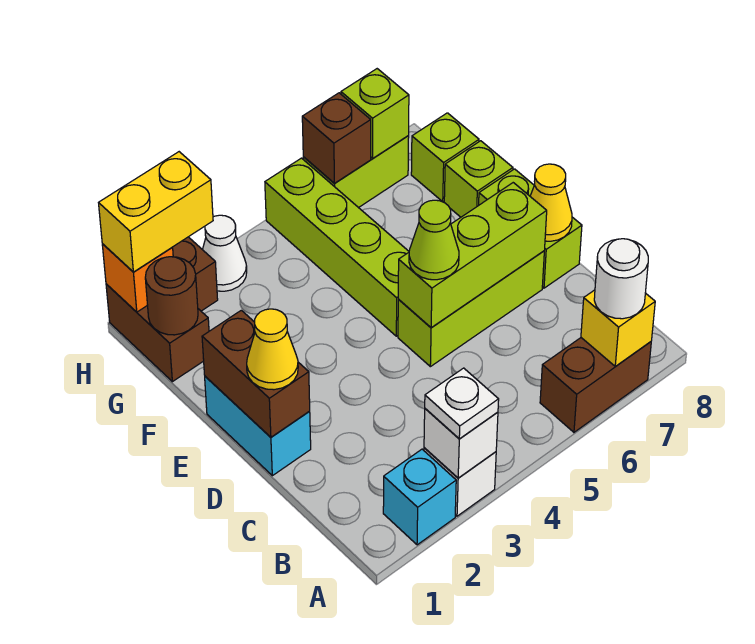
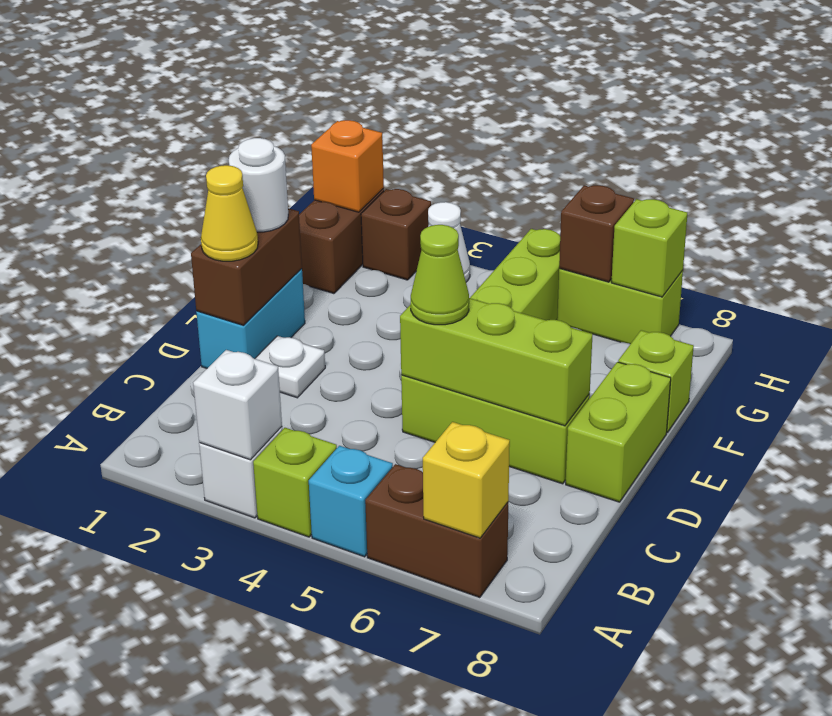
cyan brick A2 level 1 -> cyan brick A5 level 1
white plate A3 level 3 -> white plate D2 level 1
white round brick A7 level 3 -> white round brick E1 level 3
yellow cone D8 level 2 -> none
brown round brick G1 level 2 -> none
lime brick G8 level 1 -> lime brick A4 level 1
yellow brick H1:H2 level 3 -> none

